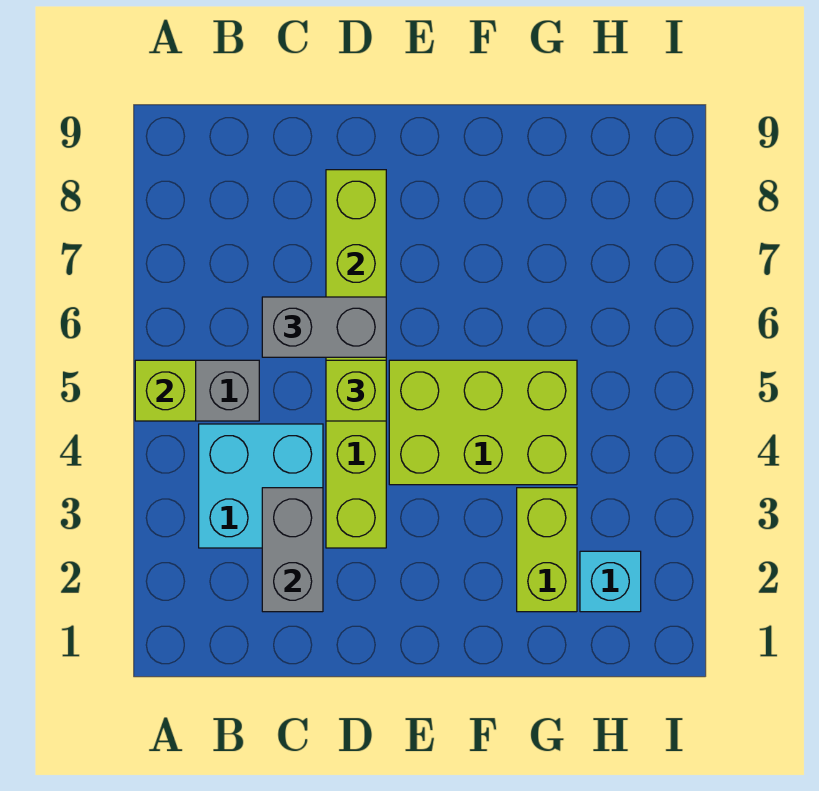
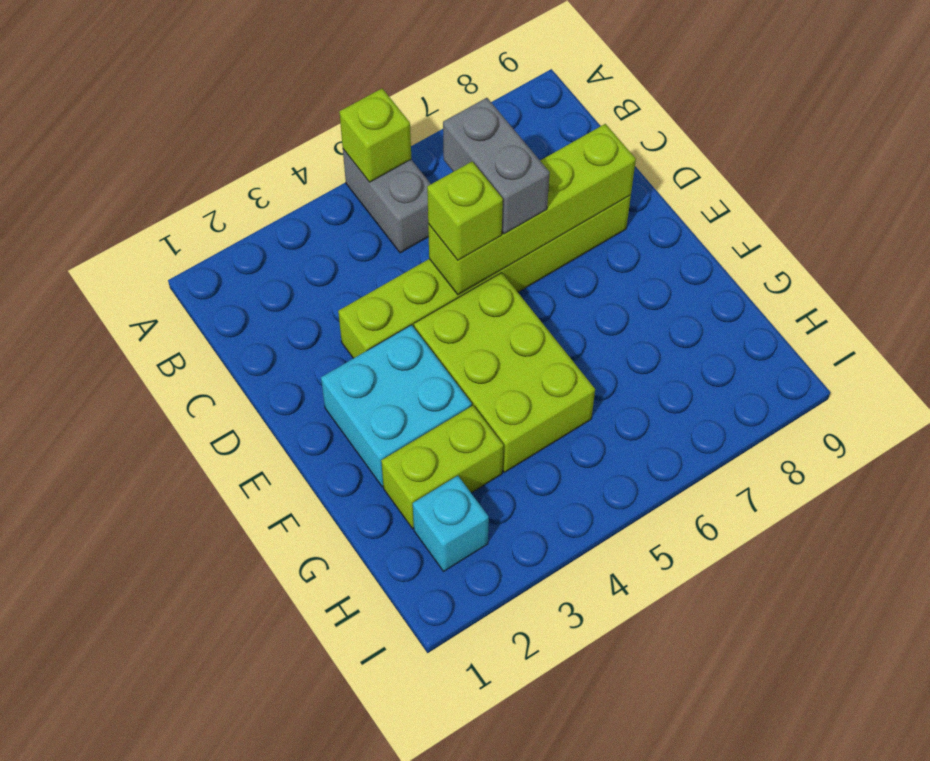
cyan brick B3:C4 level 1 -> cyan brick E2:F3 level 1
grey brick C2:C3 level 2 -> none

